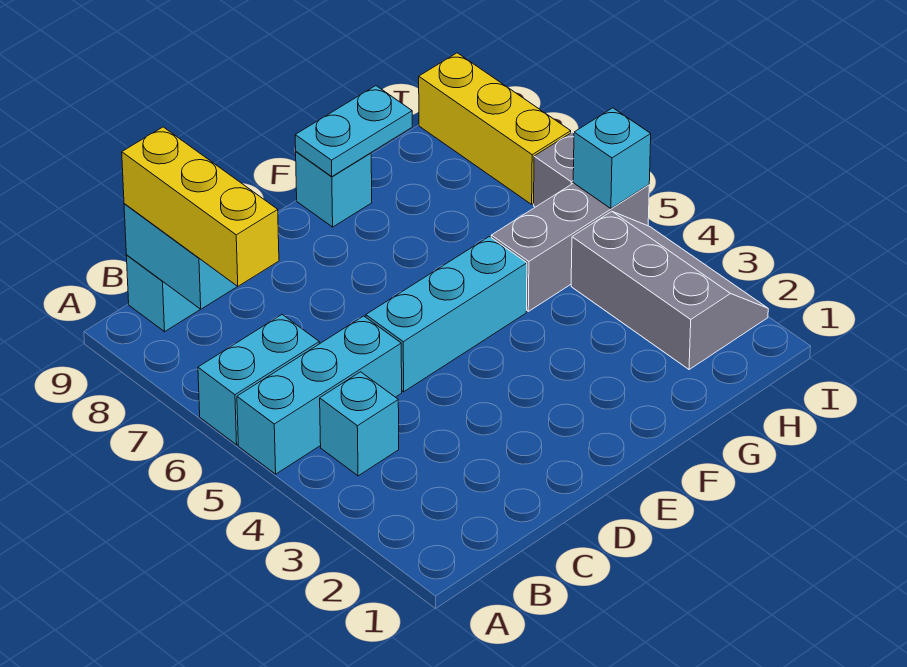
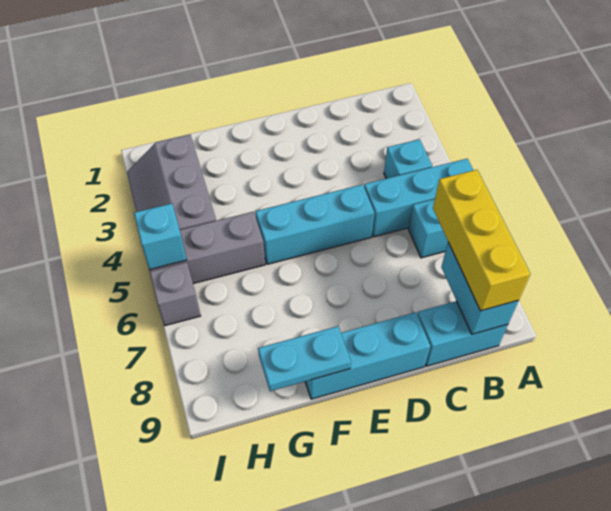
cyan brick F9 level 1 -> cyan brick D9:F9 level 1
yellow brick I7:I9 level 1 -> none

